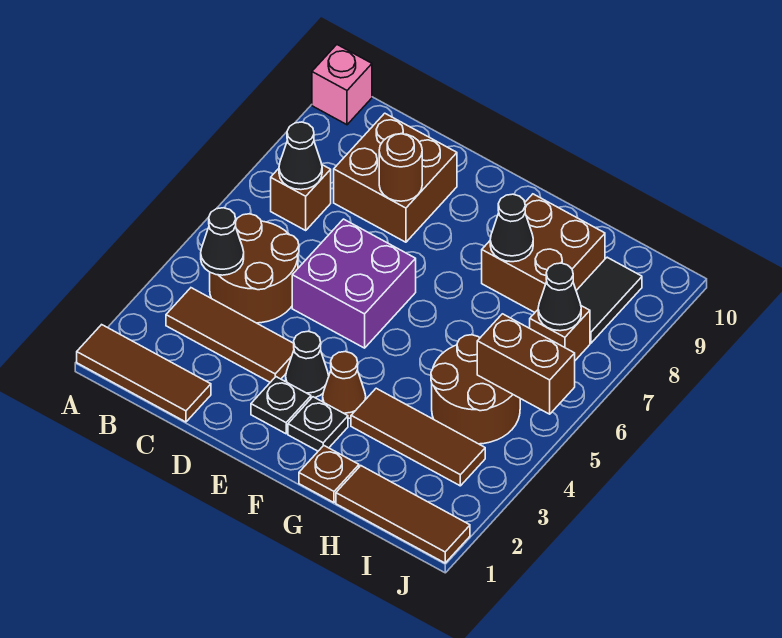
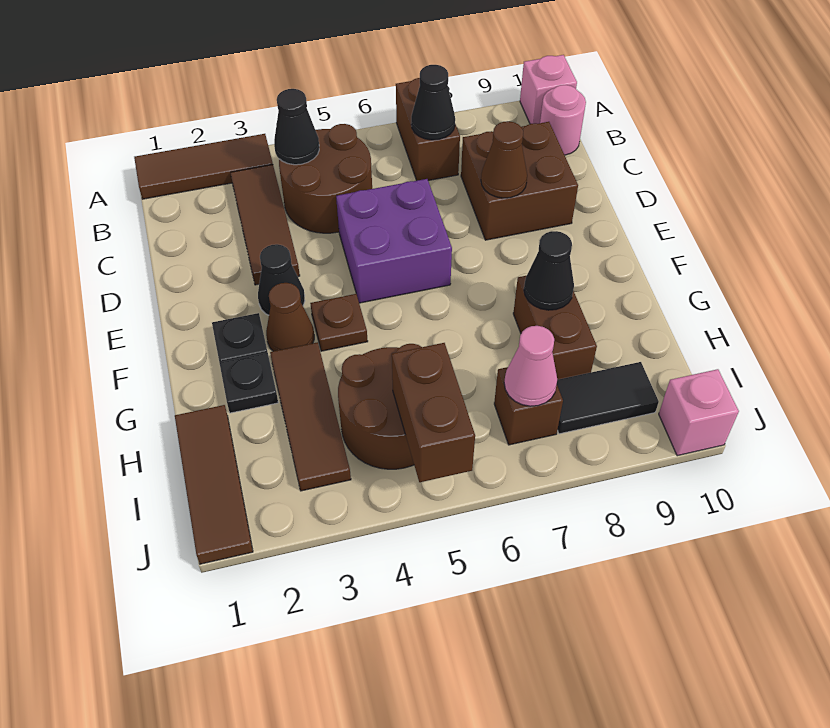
brown tile A1:C1 level 1 -> brown tile A1:A3 level 1
brown brick B7 level 1 -> brown brick A7:B7 level 1
none -> pink round brick B10 level 1
brown round brick D8 level 2 -> brown cone D8 level 2
black plate E2 level 1 -> black plate G2 level 1
brown plate G1 level 1 -> brown plate F4 level 1
brown brick G8:H9 level 1 -> brown brick G8:H8 level 1
black cone I7 level 2 -> pink cone I7 level 2
none -> pink brick J10 level 1

